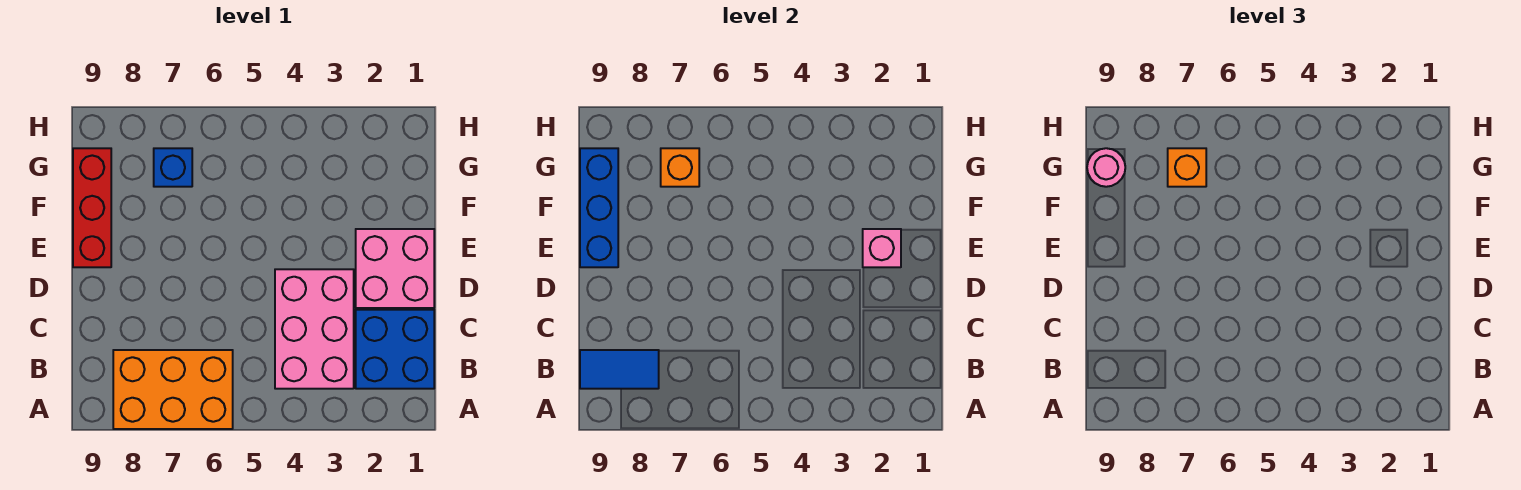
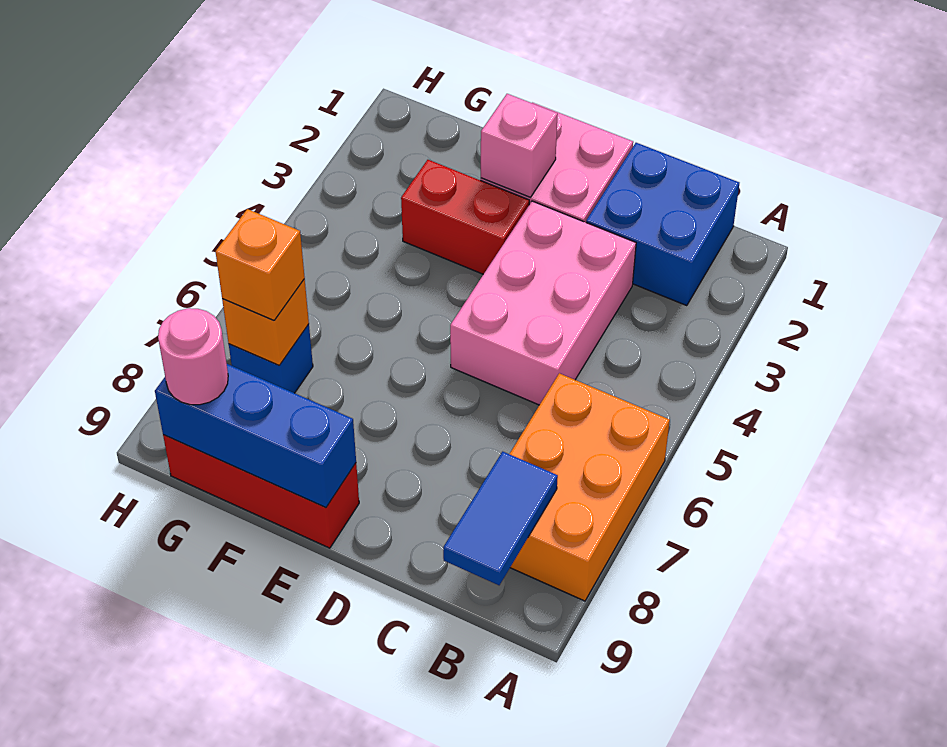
pink brick B3:D4 level 1 -> pink brick C3:D5 level 1
none -> red brick E3:F3 level 1

